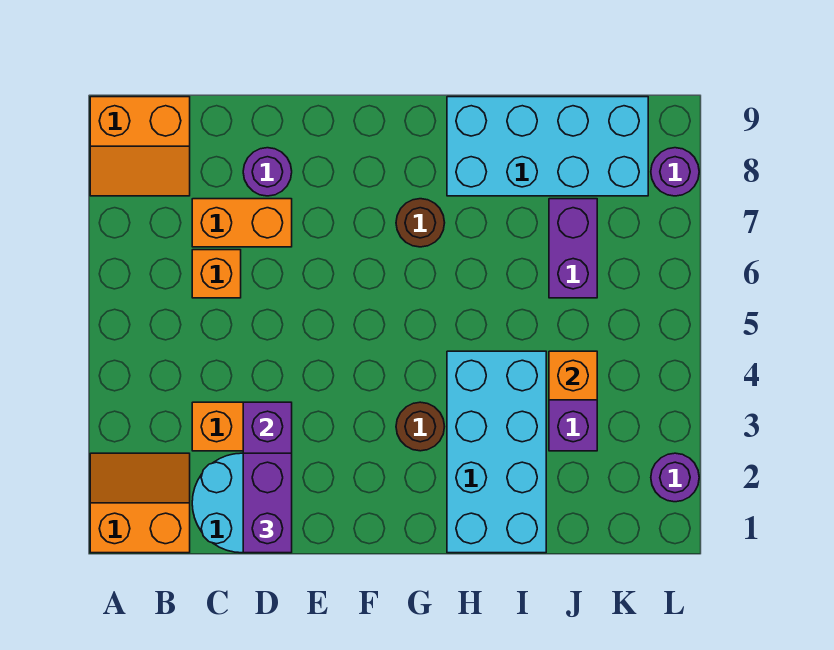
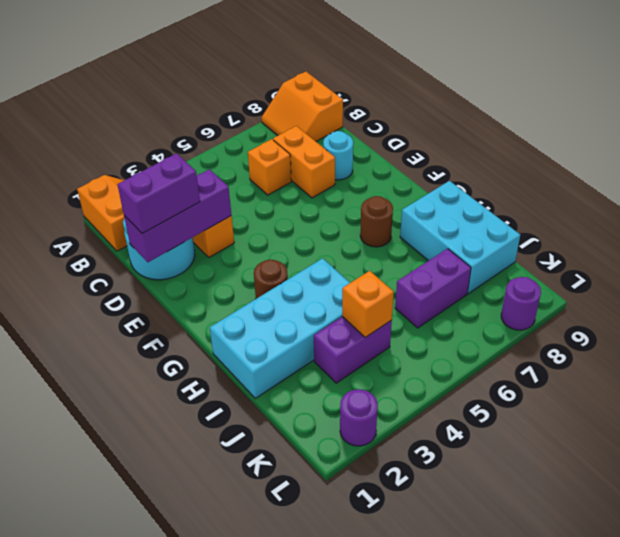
purple round brick D8 level 1 -> cyan round brick D8 level 1
cyan brick H8:K9 level 1 -> cyan brick H8:J9 level 1

